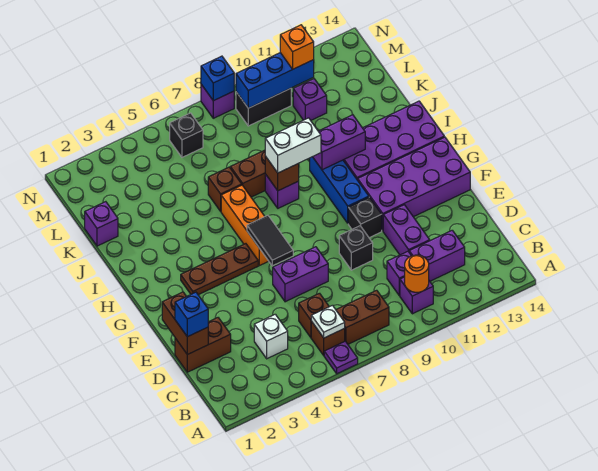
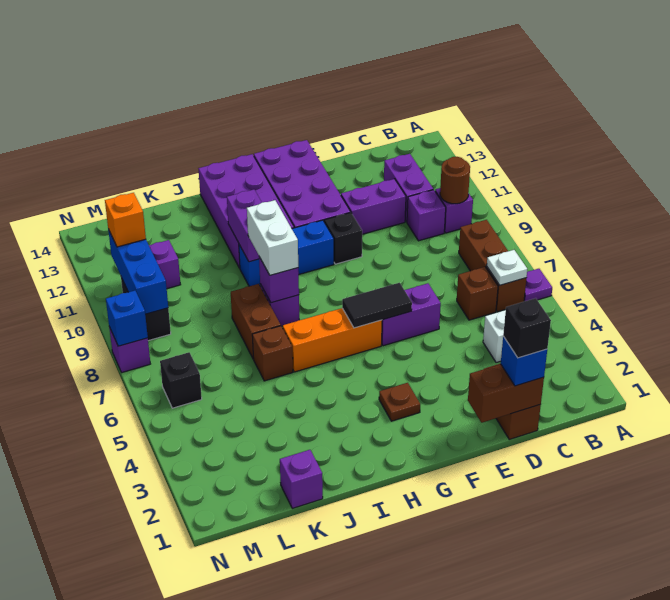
orange round brick B10 level 2 -> brown round brick B10 level 2
purple brick E6:E7 level 1 -> purple brick E6:F6 level 1
black brick E9 level 1 -> black brick D1 level 4
brown plate G3:G5 level 1 -> brown plate G3 level 1
brown brick I8 level 2 -> purple brick I8 level 2

